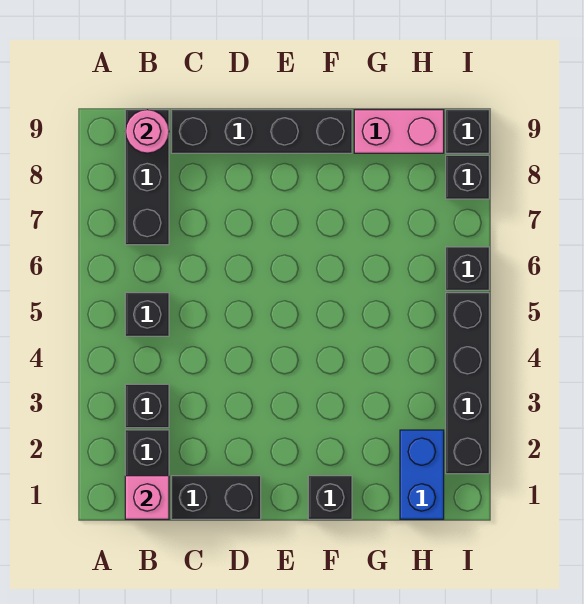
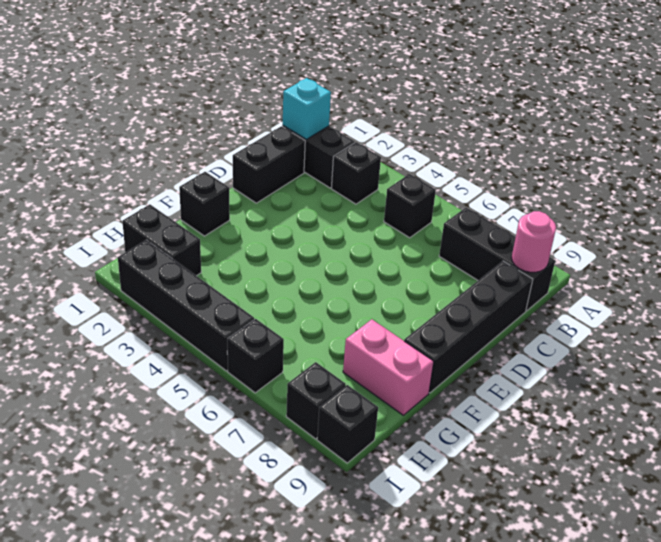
pink brick B1 level 2 -> cyan brick B1 level 2
pink brick G9:H9 level 1 -> pink brick G8:G9 level 1
blue brick H1:H2 level 1 -> black brick H1:H2 level 1

